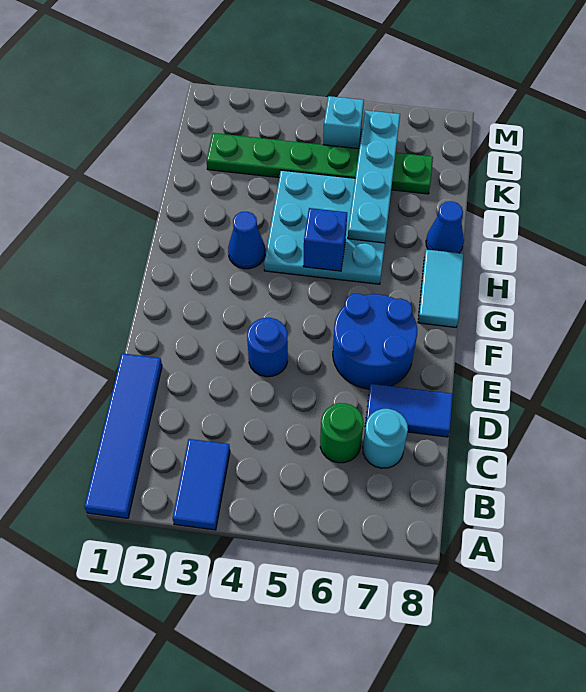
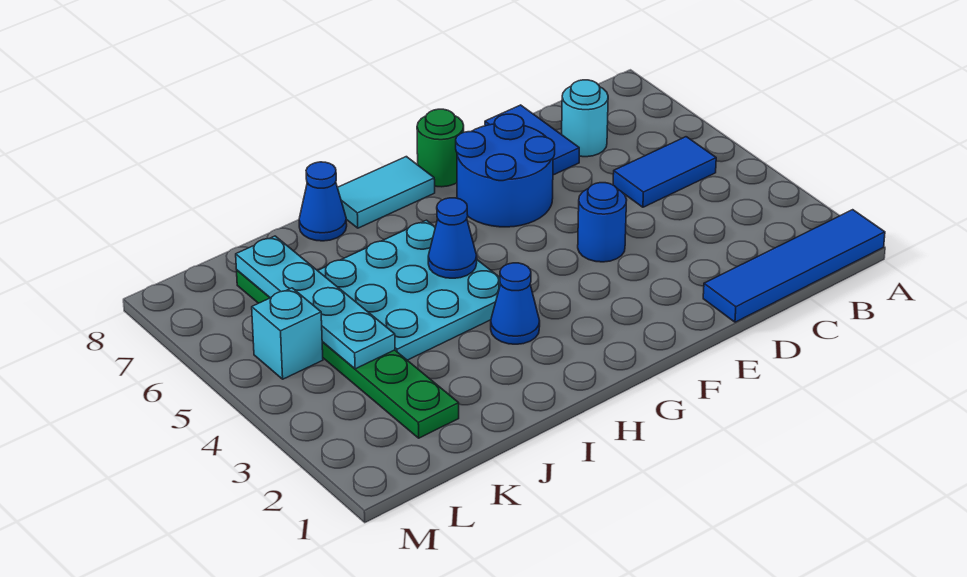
blue tile A3:B3 level 1 -> blue tile B5:C5 level 1
green round brick C6 level 1 -> green round brick F8 level 1
blue brick H5 level 2 -> blue cone H5 level 2
cyan plate I6:L6 level 2 -> cyan plate K4:K7 level 2

